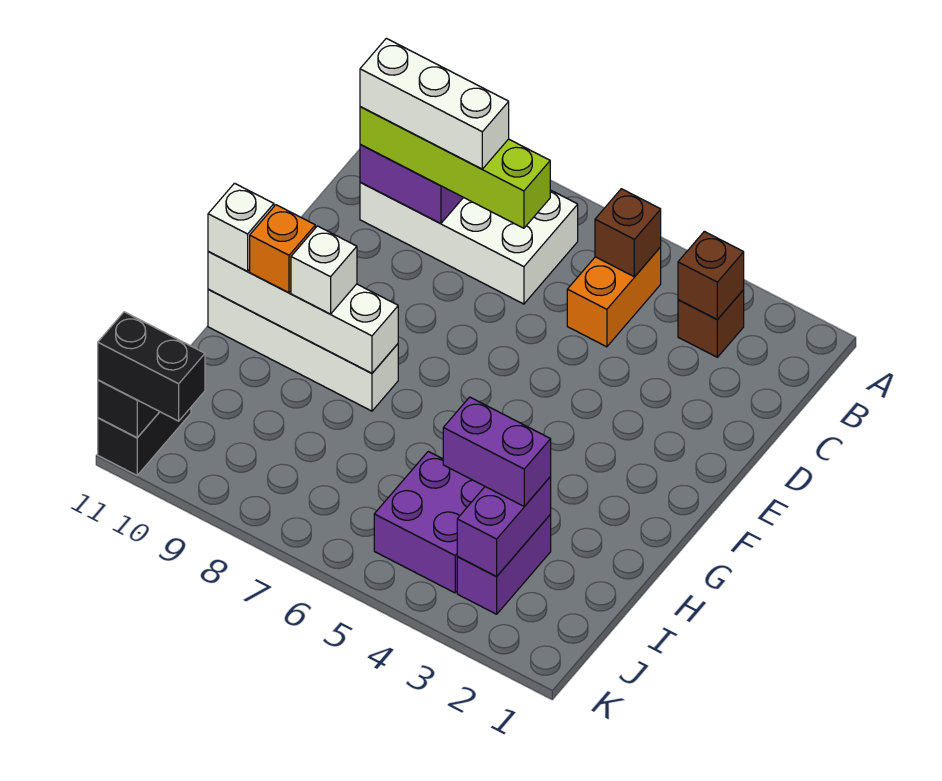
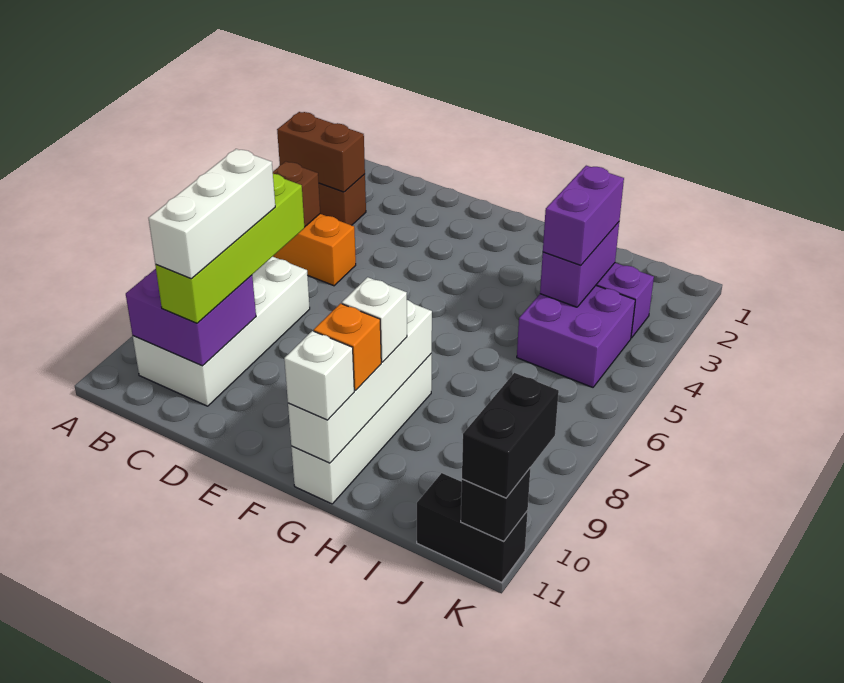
brown brick B3 level 2 -> brown brick A3:B3 level 2
purple brick I3:J3 level 2 -> purple brick I3:I4 level 2

